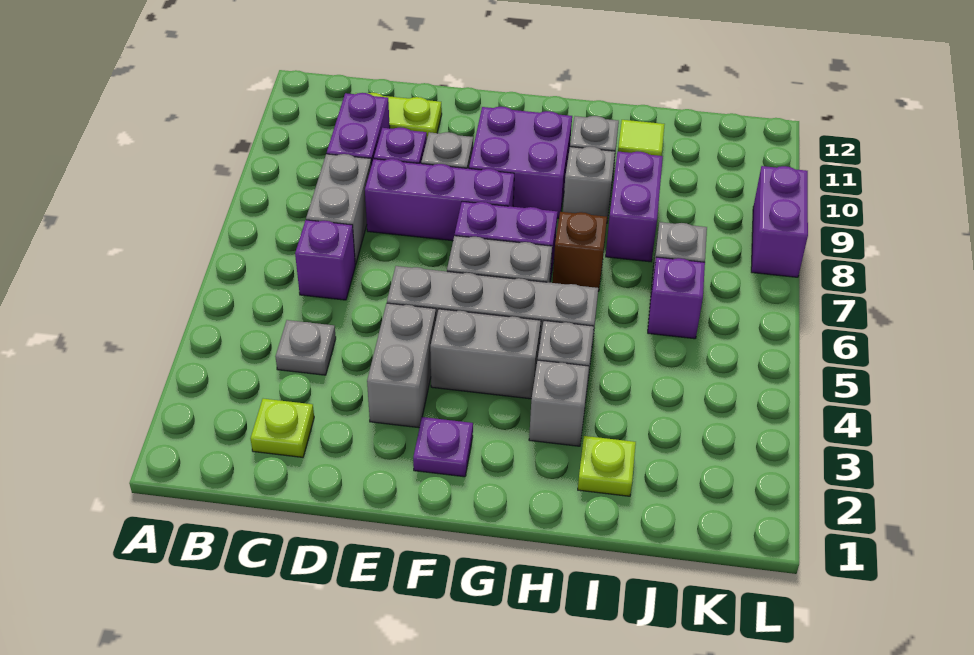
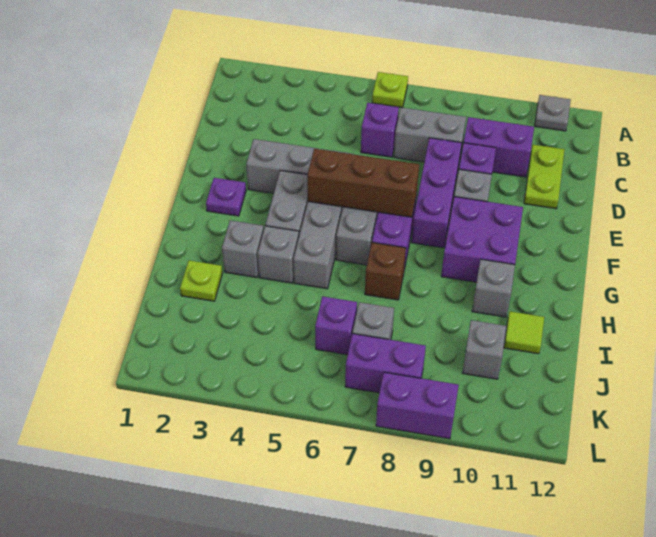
lime plate C2 level 1 -> lime plate A6 level 1
grey plate C4 level 1 -> grey plate A11 level 1
none -> brown brick F5:F7 level 2
grey brick H9 level 1 -> grey brick J10 level 1
purple brick I8:I9 level 1 -> purple brick K7:K8 level 1

